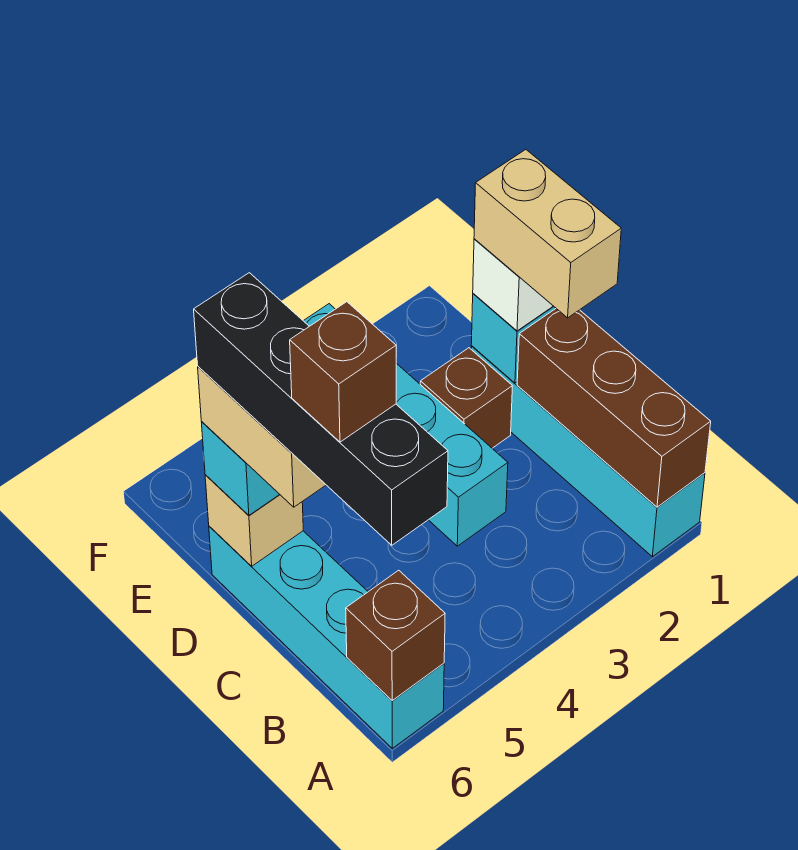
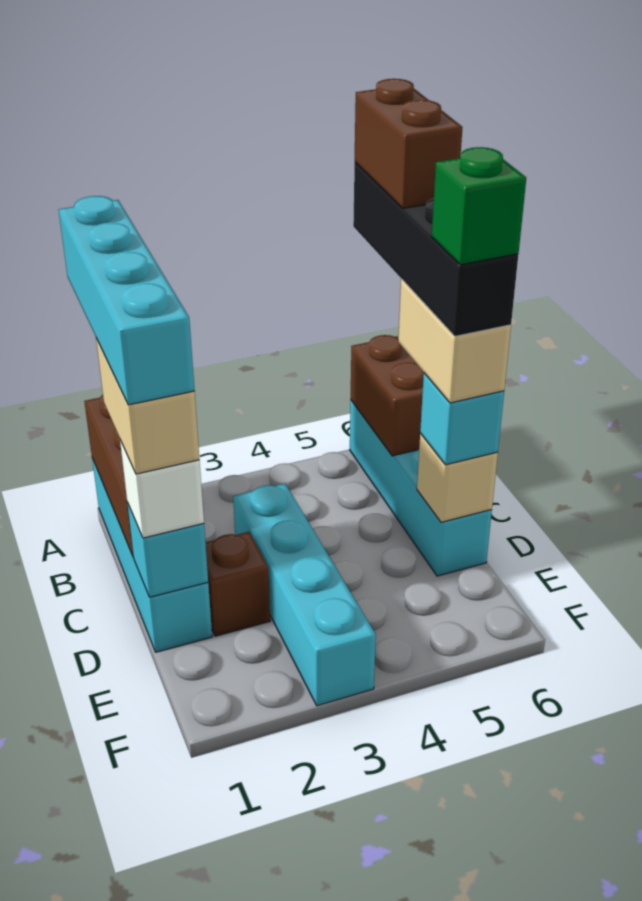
none -> cyan brick A1:D1 level 5
brown brick A6 level 2 -> brown brick A6:B6 level 2
brown brick B6 level 6 -> brown brick A6:B6 level 6
none -> green brick D6 level 6

